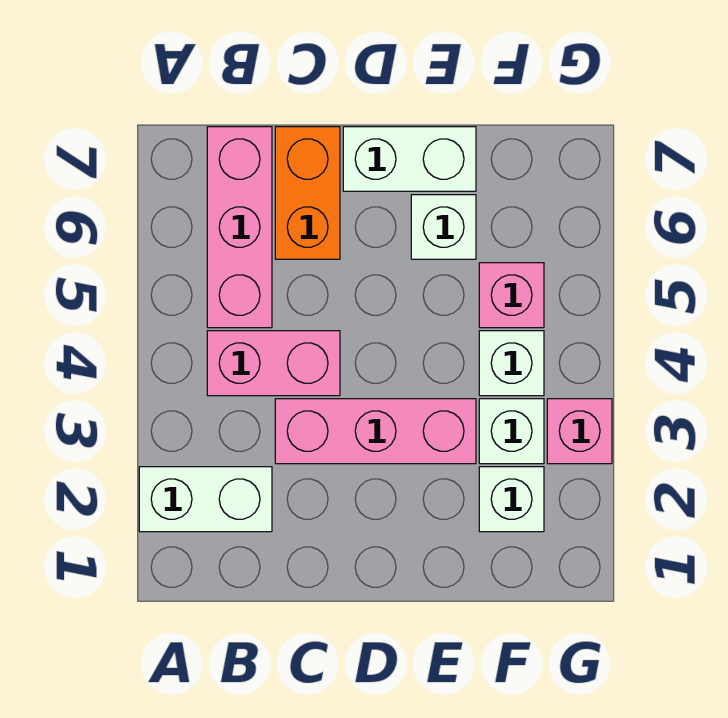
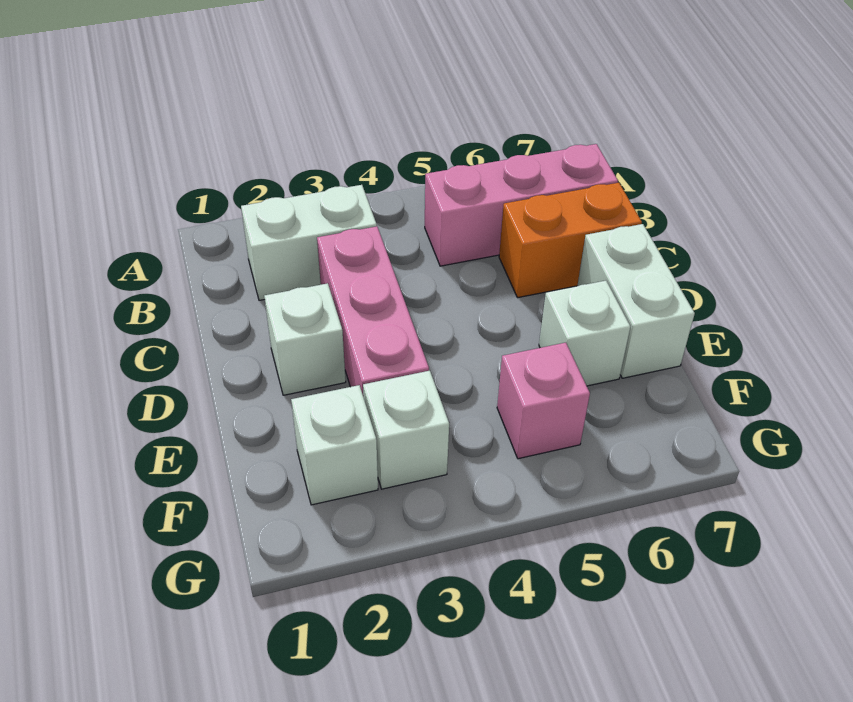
white brick A2:B2 level 1 -> white brick B2:B3 level 1
pink brick B4:C4 level 1 -> none
white brick F4 level 1 -> white brick D2 level 1
pink brick G3 level 1 -> none

